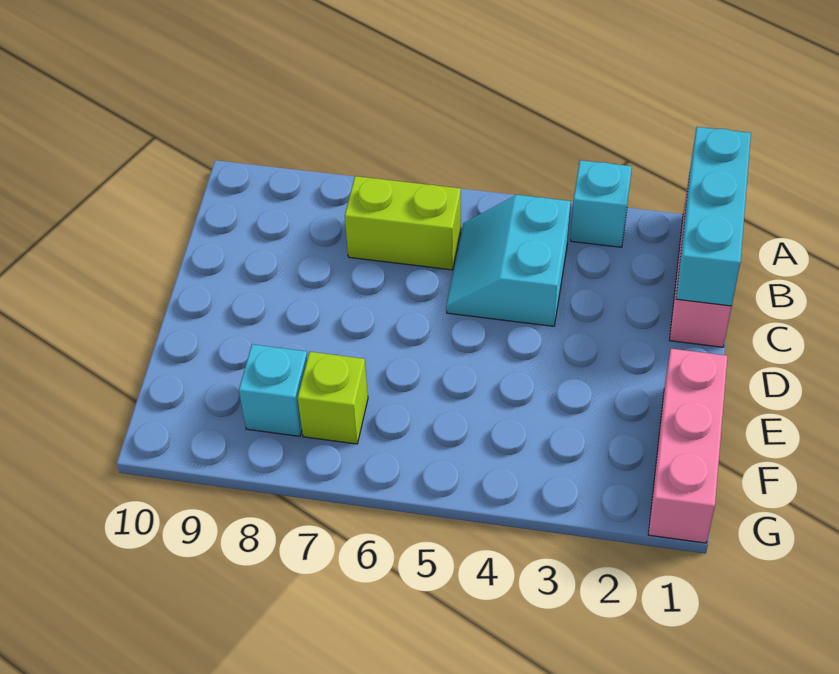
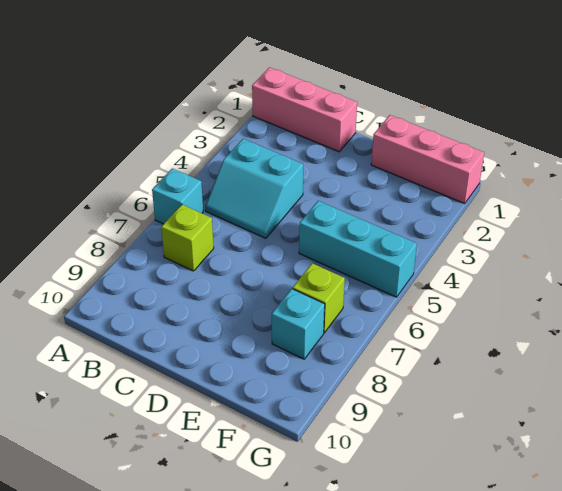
cyan brick A1:C1 level 2 -> cyan brick E5:G5 level 1
cyan brick A3 level 1 -> cyan brick A6 level 1
lime brick B6:B7 level 1 -> lime brick B7 level 1

